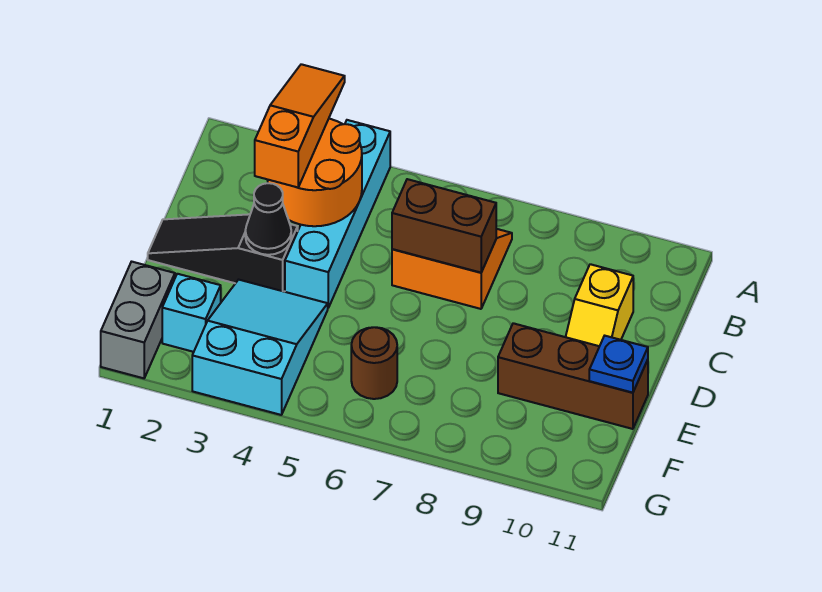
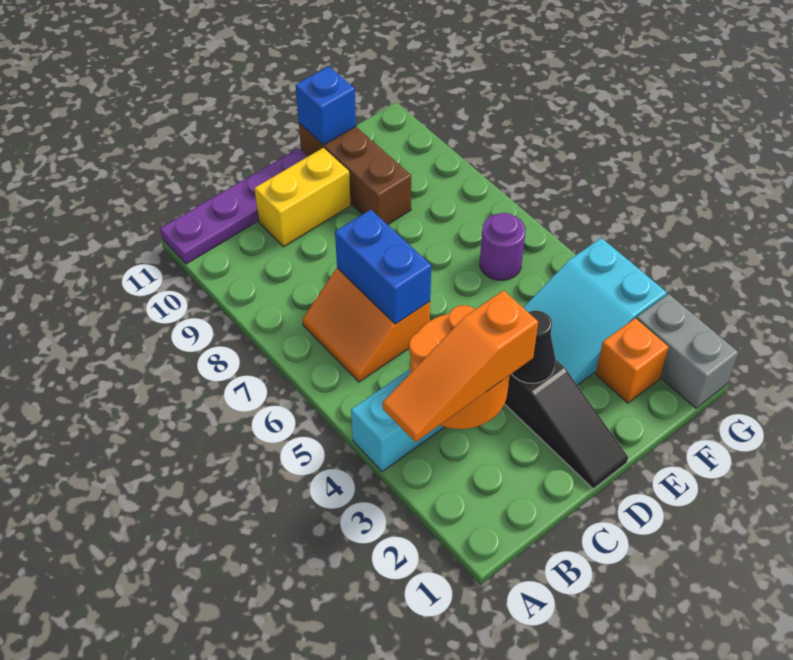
none -> purple plate A11:D11 level 1
brown brick C6:C7 level 2 -> blue brick C6:C7 level 2
yellow slope C10:D10 level 1 top C -> yellow brick C10:D10 level 1
blue plate E11 level 2 -> blue brick E11 level 2
grey brick F1:G1 level 1 -> grey brick G1:G2 level 1
cyan brick F2 level 1 -> orange brick F2 level 1
brown round brick F6 level 1 -> purple round brick F6 level 1

